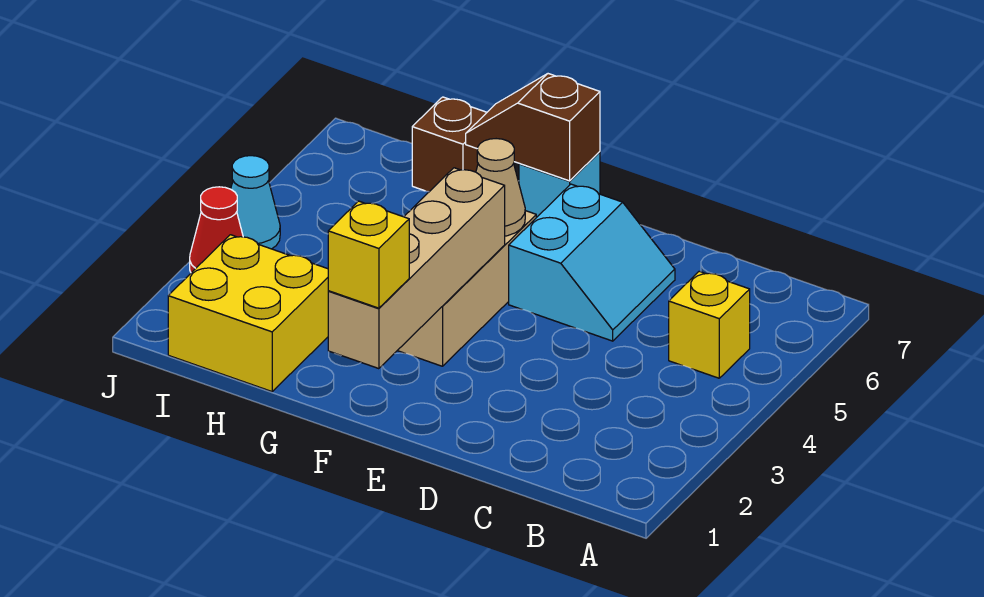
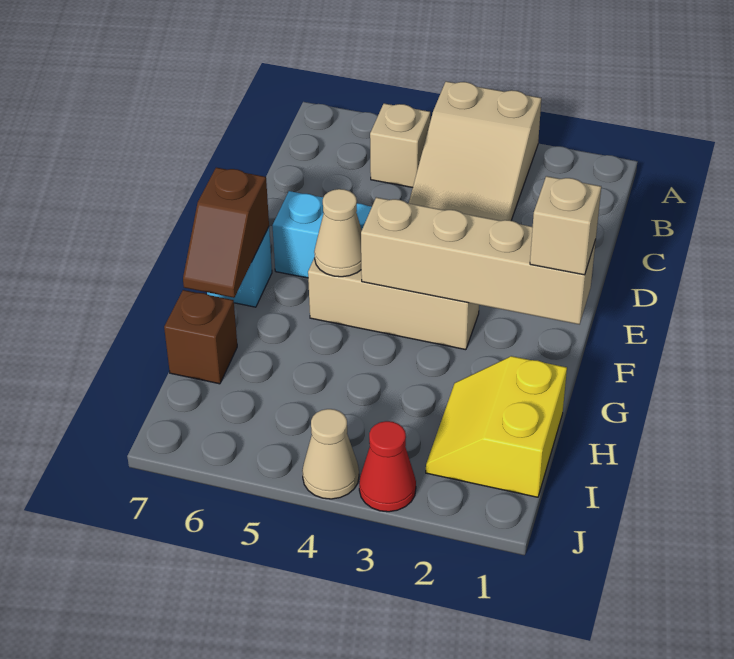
none -> tan slope A3:C4 level 1 top A
yellow brick B5 level 1 -> tan brick B5 level 1
yellow brick F1 level 3 -> tan brick F1 level 3
yellow brick H1:I2 level 1 -> yellow slope H1:I2 level 1 top 1
cyan cone J4 level 1 -> tan cone J4 level 1

